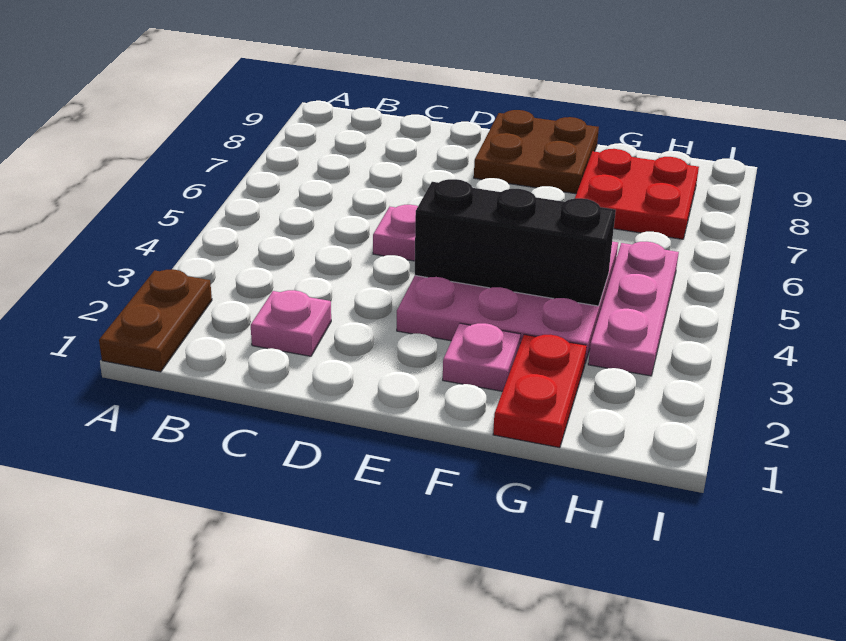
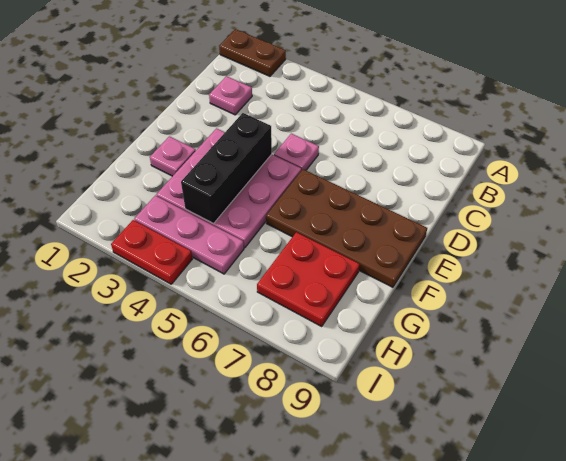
brown plate E8:F9 level 1 -> brown plate E6:F9 level 1
red plate G1:G2 level 1 -> red plate I3:I4 level 1

